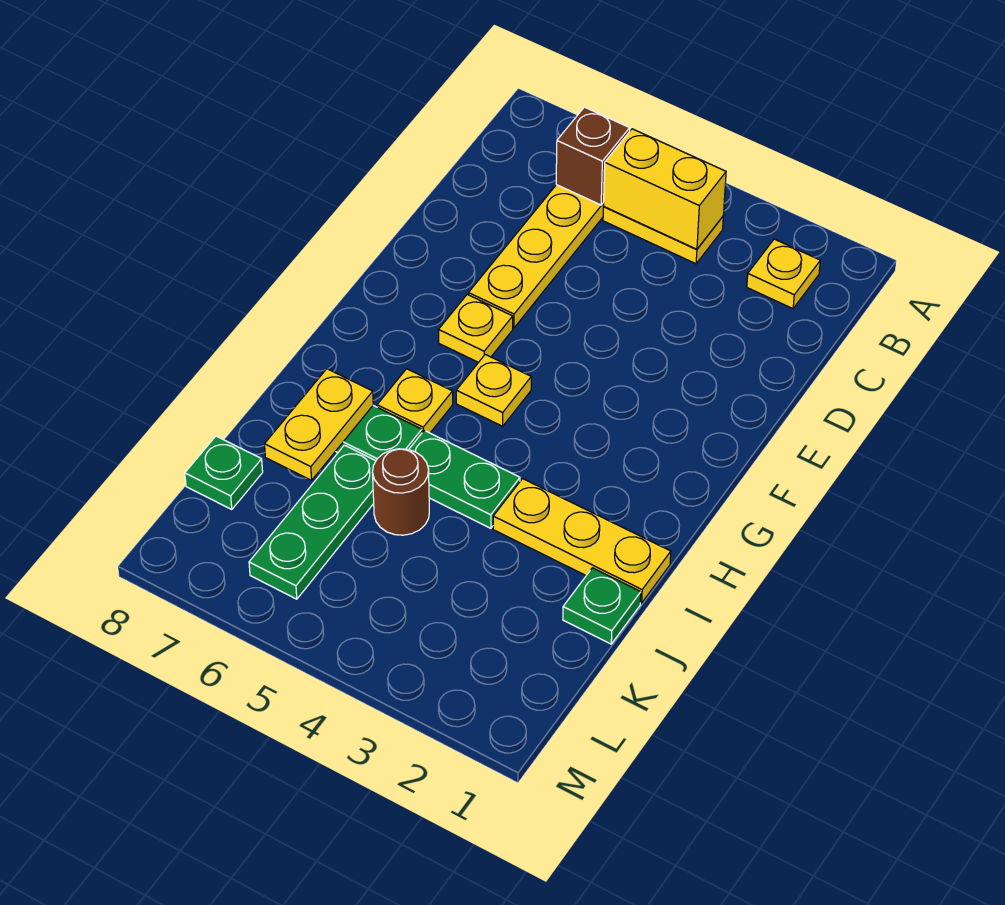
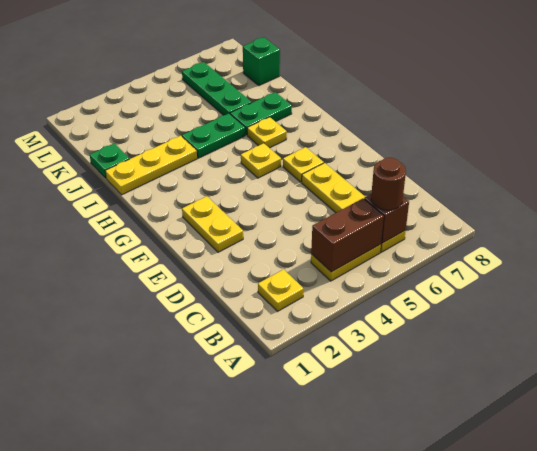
yellow brick B4:B5 level 2 -> brown brick B4:B5 level 2
yellow plate I7:J7 level 2 -> yellow plate E2:F2 level 1
brown round brick J5 level 1 -> brown round brick B6 level 3
green plate K8 level 1 -> green brick K8 level 1

